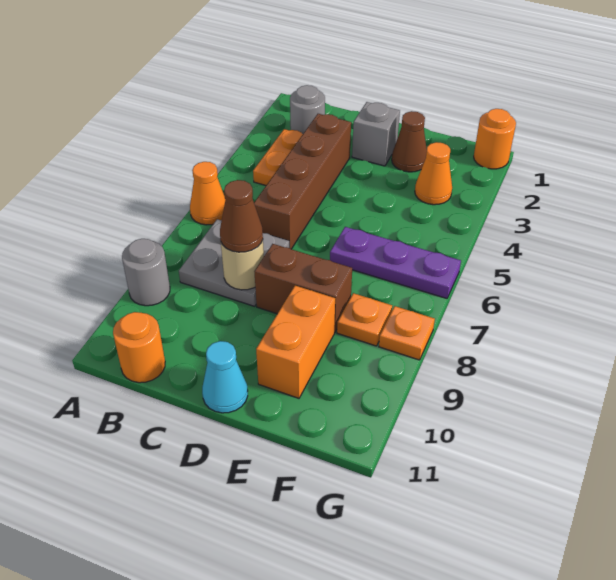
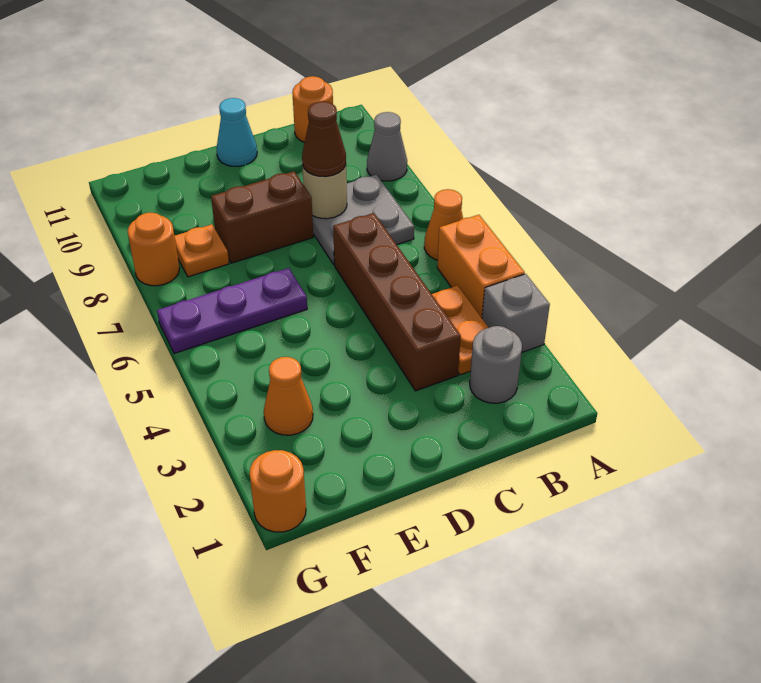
grey round brick A9 level 1 -> grey cone A9 level 1
grey brick D2 level 1 -> grey brick A3 level 1
brown cone E2 level 1 -> none
orange brick E9:E10 level 1 -> orange brick A4:A5 level 1
orange plate G8 level 1 -> orange round brick G8 level 1

